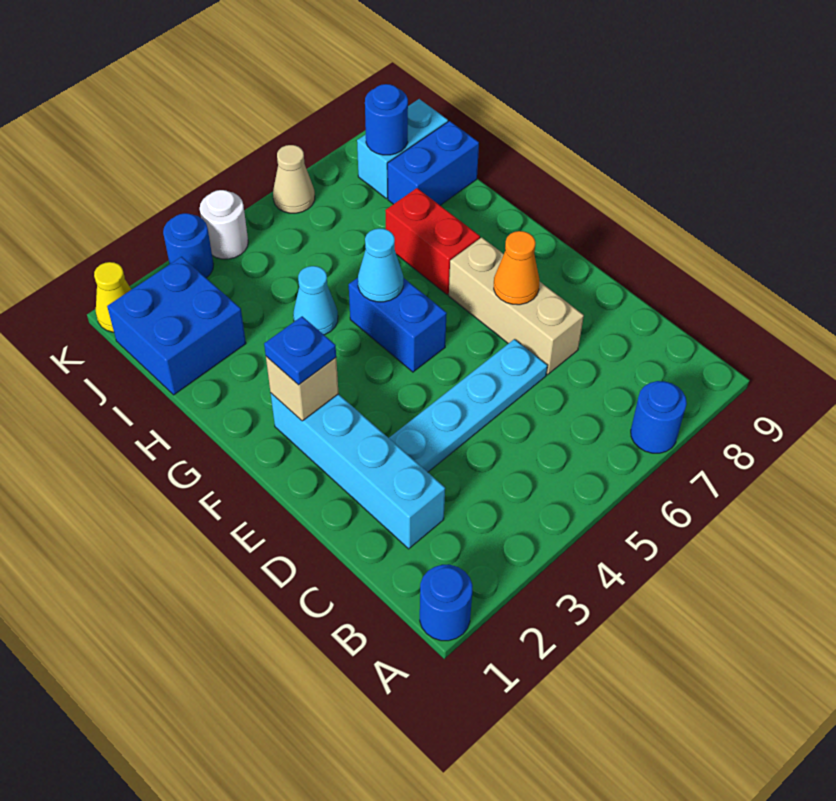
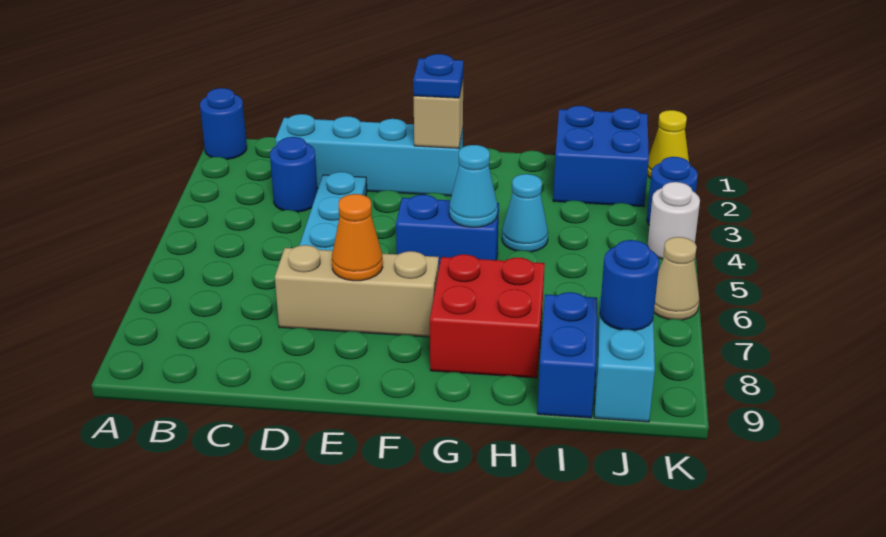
blue round brick A7 level 1 -> blue round brick C3 level 1
red brick G7:H7 level 1 -> red brick G7:H8 level 1

